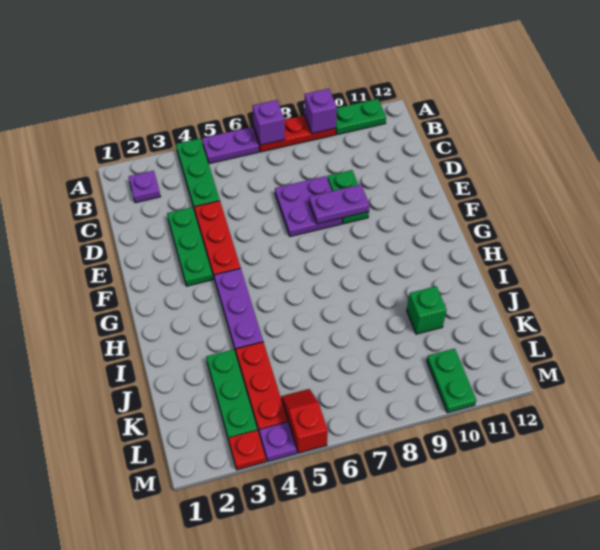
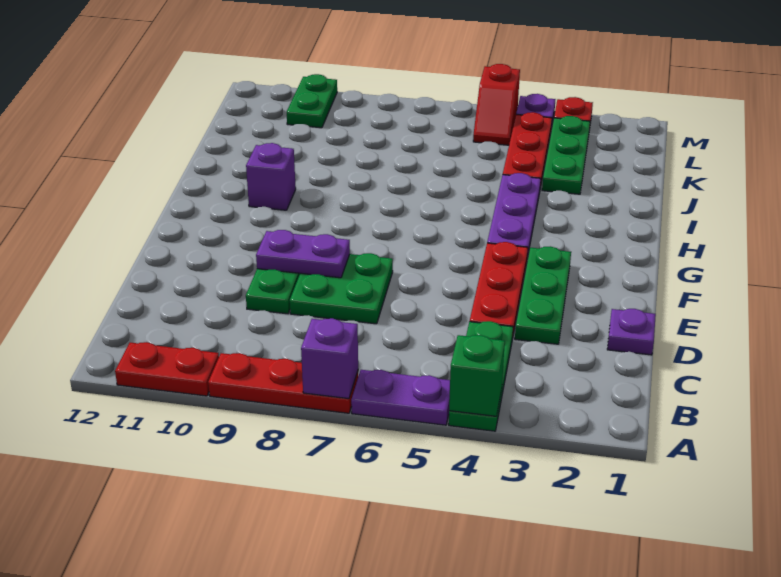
purple brick A9 level 2 -> purple brick H10 level 1
green plate A10:A11 level 1 -> red plate A10:A11 level 1
purple plate B2 level 1 -> purple plate D1 level 1
purple plate D7:E8 level 1 -> green plate D7:E8 level 1
green brick J10 level 1 -> green brick A4 level 2

